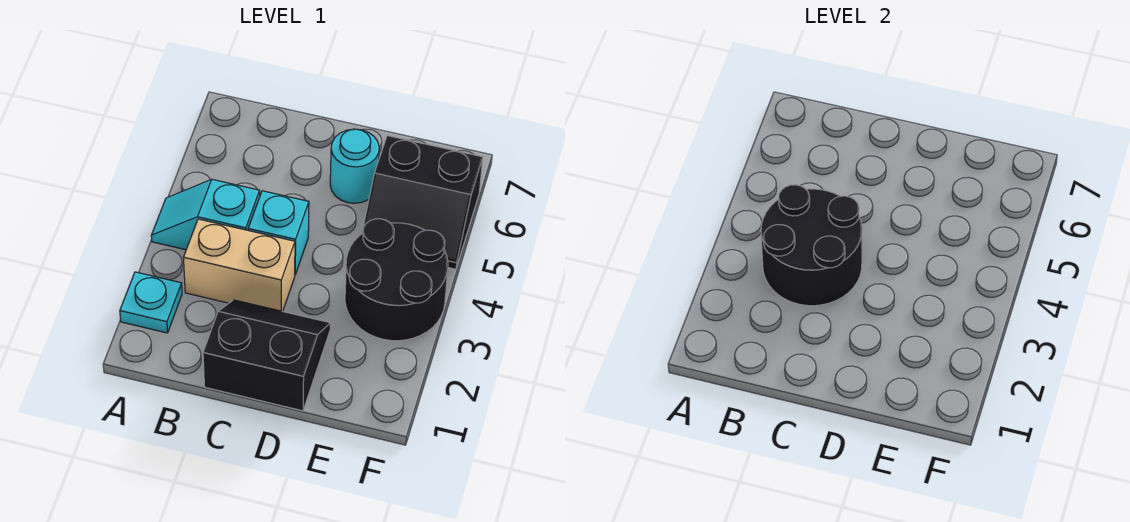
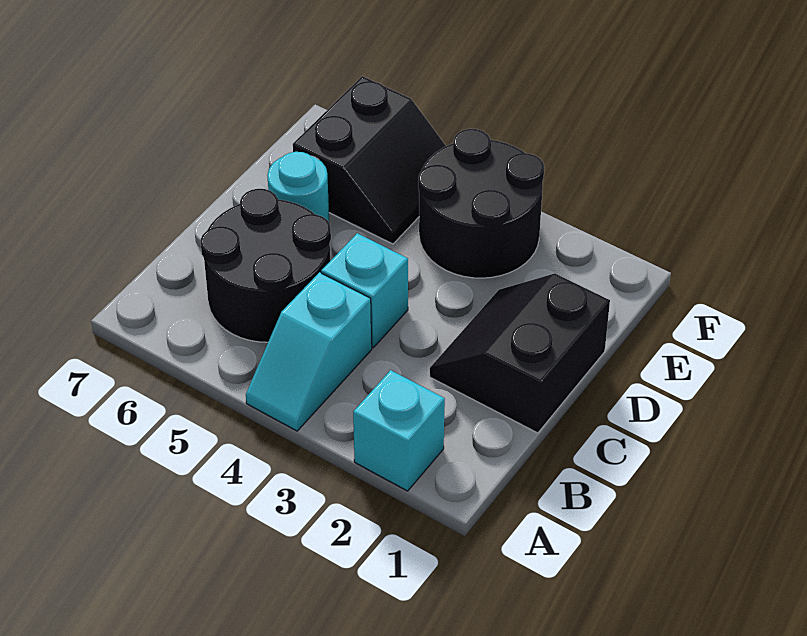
cyan plate A2 level 1 -> cyan brick A2 level 1
tan brick B3:C3 level 1 -> none
black round brick B3:C4 level 2 -> black round brick B5:C6 level 1

